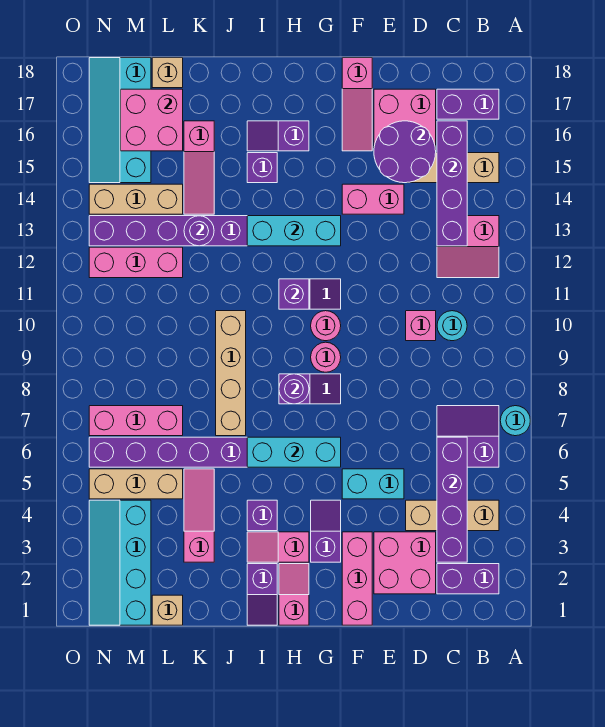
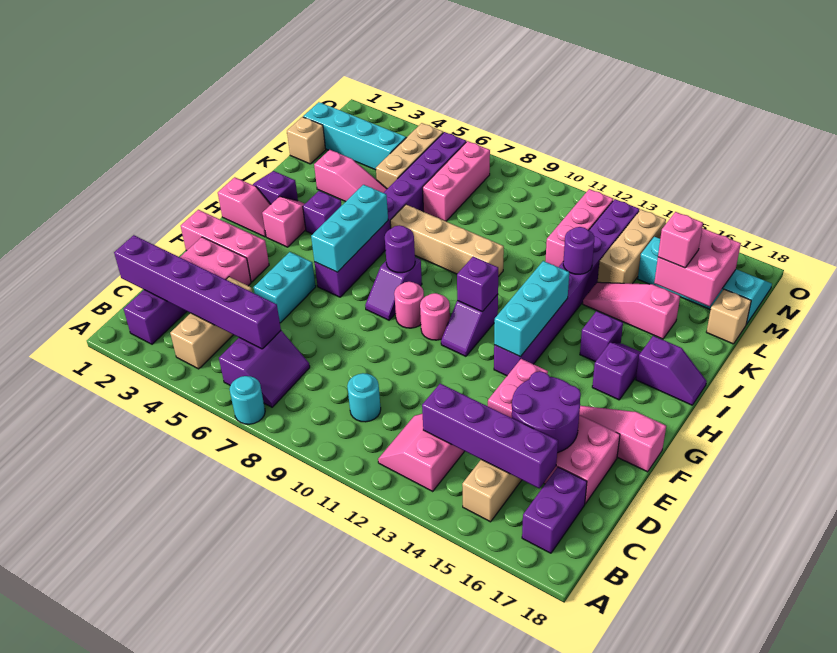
purple brick C3:C6 level 2 -> purple brick C1:C6 level 2
pink brick D10 level 1 -> pink brick L16 level 3
purple slope G3:G4 level 1 top 3 -> purple slope I17:I18 level 1 top 17

